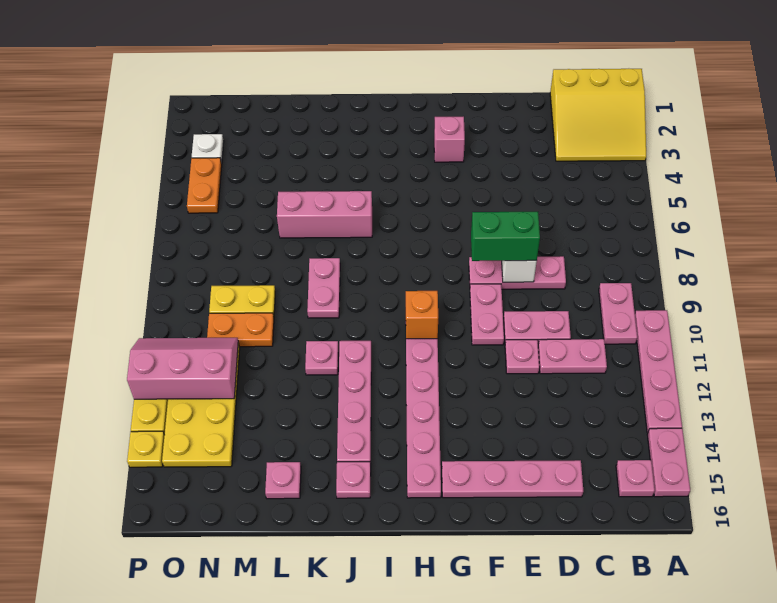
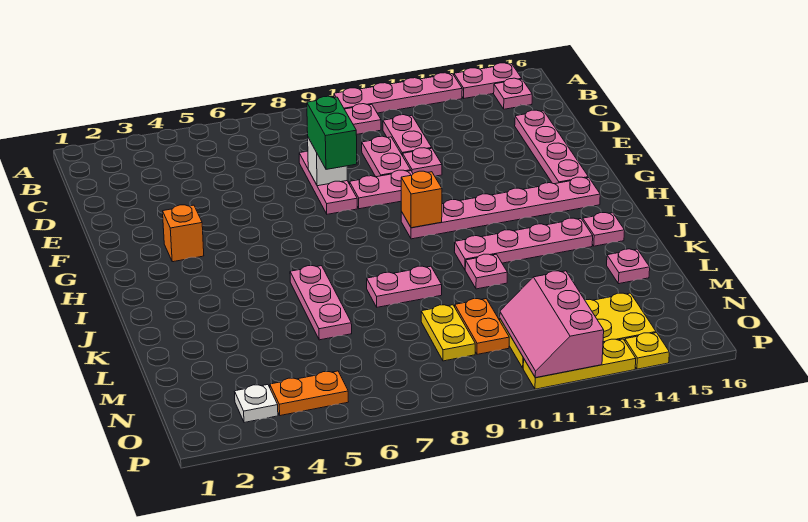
yellow slope A1:C3 level 1 top 1 -> none
pink brick G3 level 1 -> orange brick G3 level 1
pink brick J6:L6 level 1 -> pink plate J6:L6 level 1

